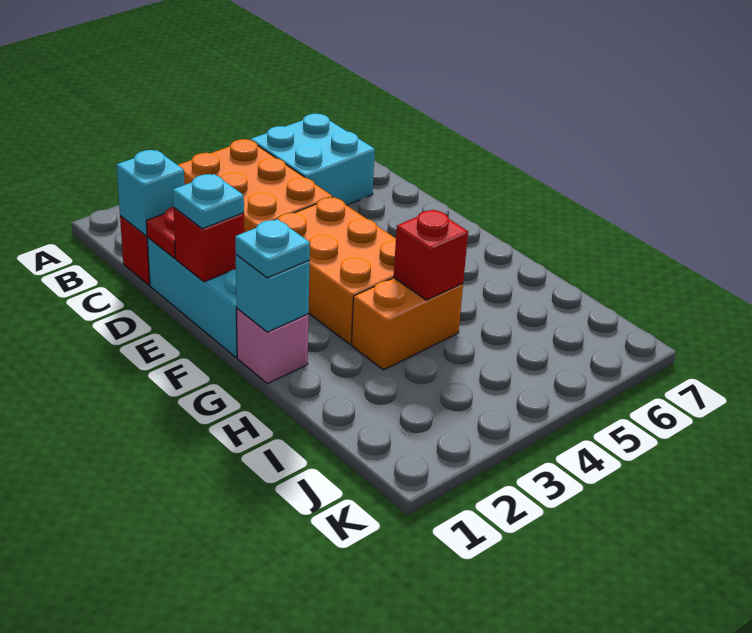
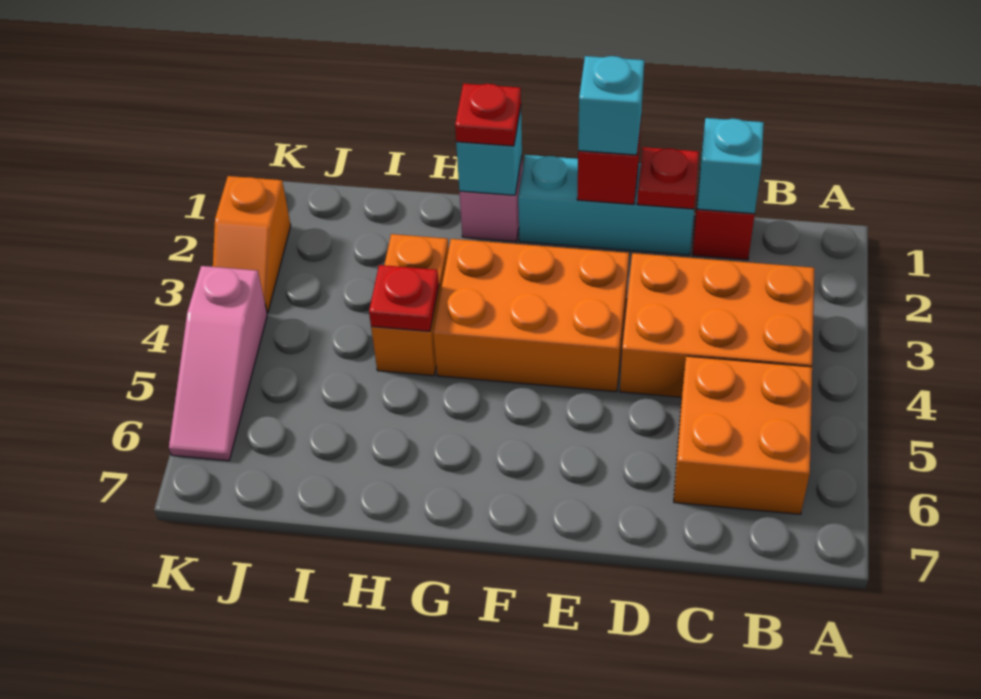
cyan brick B5:C6 level 1 -> orange brick B5:C6 level 1
cyan plate E1 level 3 -> cyan brick E1 level 3
cyan plate G1 level 3 -> red plate G1 level 3
red brick H4 level 2 -> red plate H4 level 2
none -> orange slope K2:K3 level 1 top 2
none -> pink slope K4:K6 level 1 top 4

